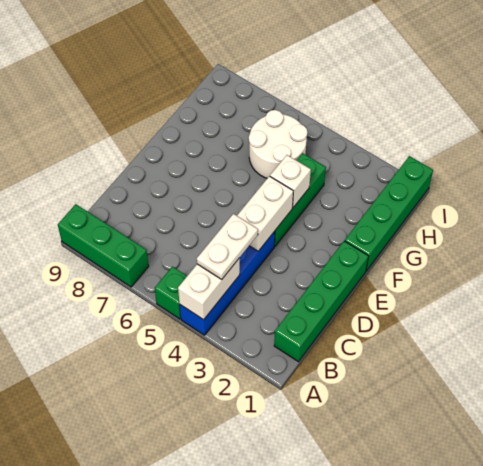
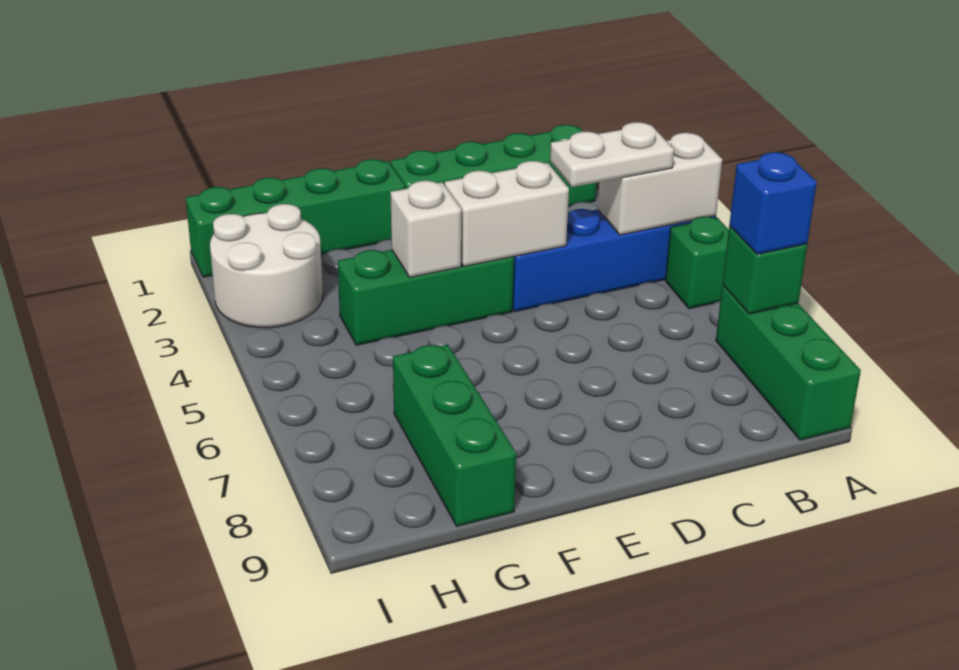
none -> green brick A7 level 2
none -> blue brick A7 level 3
white round brick G5:H6 level 1 -> white round brick H2:I3 level 1
none -> green brick G7:G9 level 1

